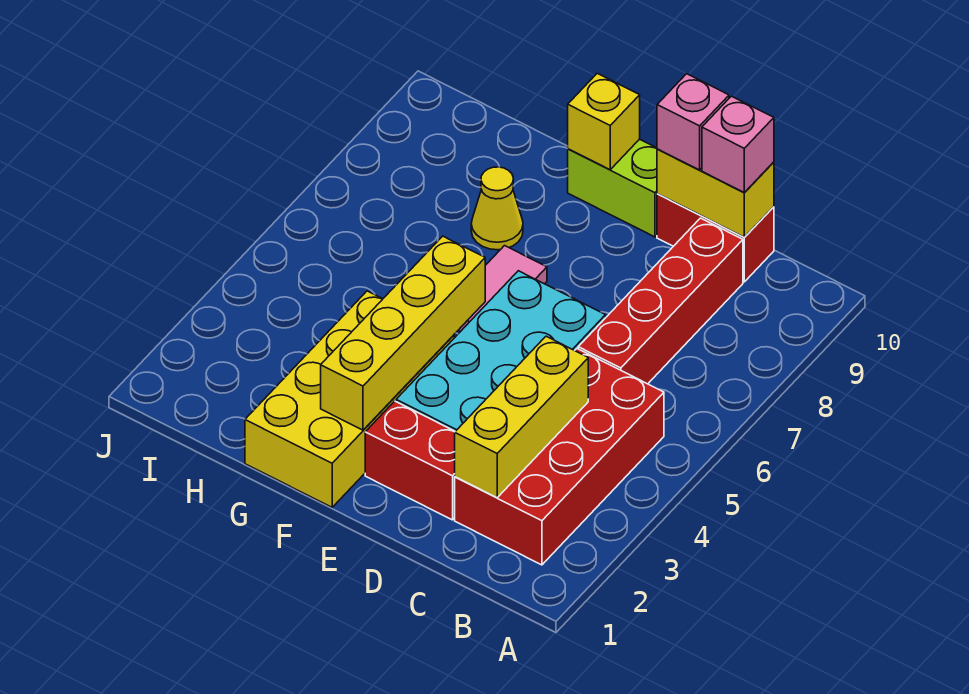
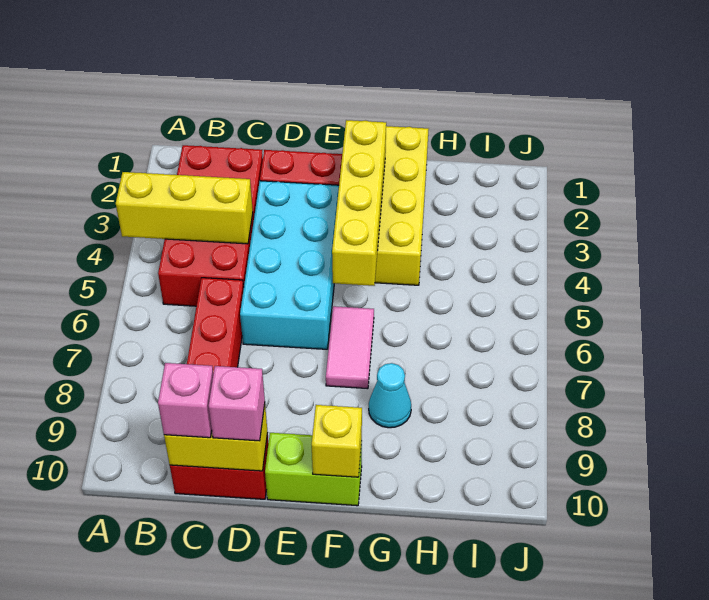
yellow brick C2:C4 level 2 -> yellow brick A4:C4 level 2
yellow cone G8 level 1 -> cyan cone G8 level 1

